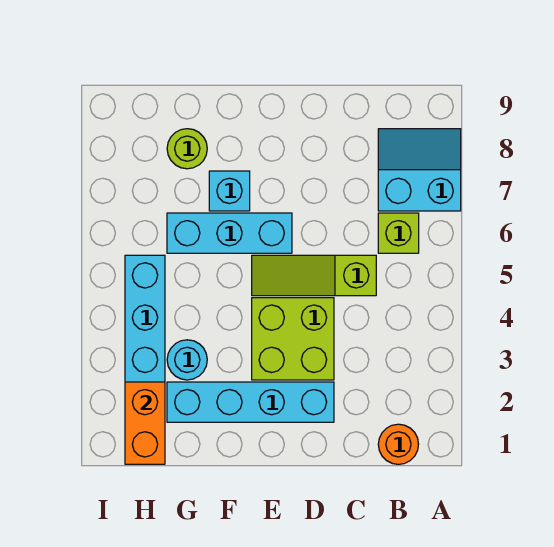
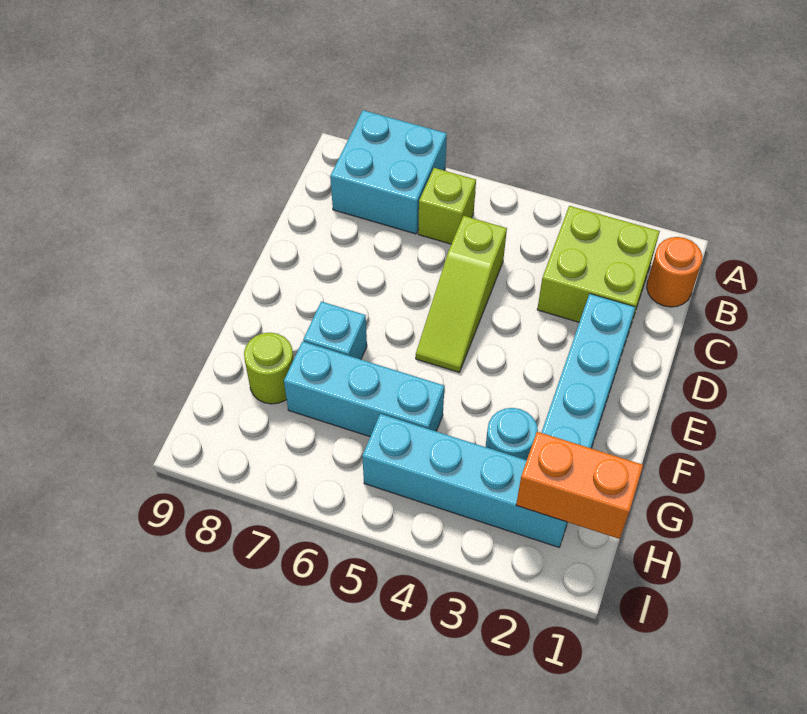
cyan slope A7:B8 level 1 top 7 -> cyan brick A7:B8 level 1
lime brick D3:E4 level 1 -> lime brick B2:C3 level 1
cyan brick E6:G6 level 1 -> cyan brick G5:G7 level 1

